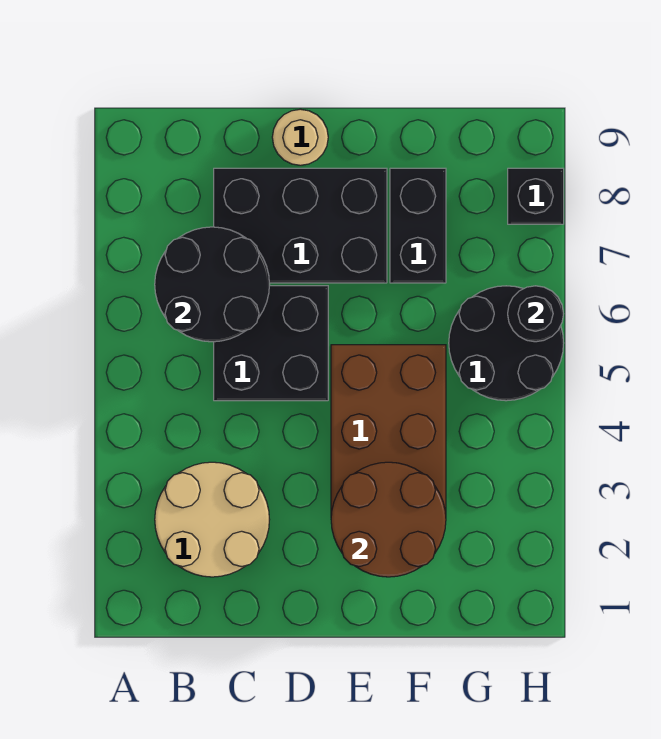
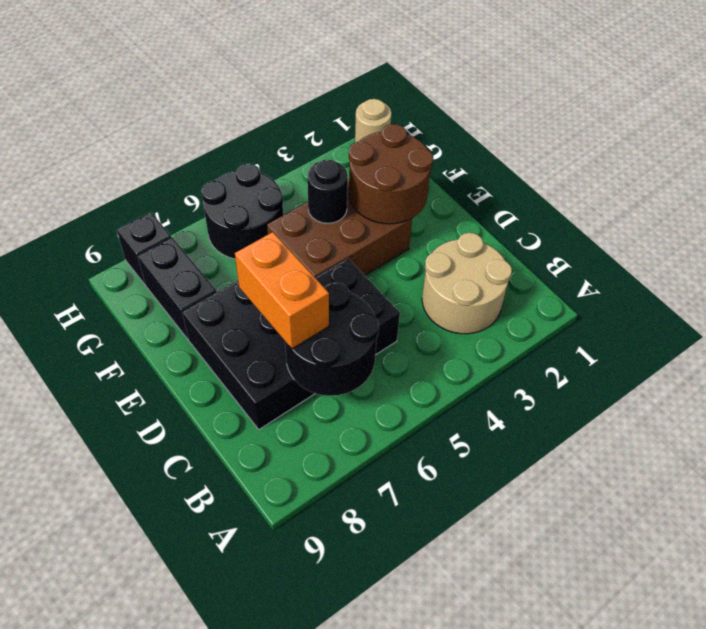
none -> orange brick C7:D7 level 3
tan round brick D9 level 1 -> tan round brick H1 level 1
black brick F7:F8 level 1 -> black brick F8:G8 level 1
black round brick H6 level 2 -> black round brick F4 level 2

